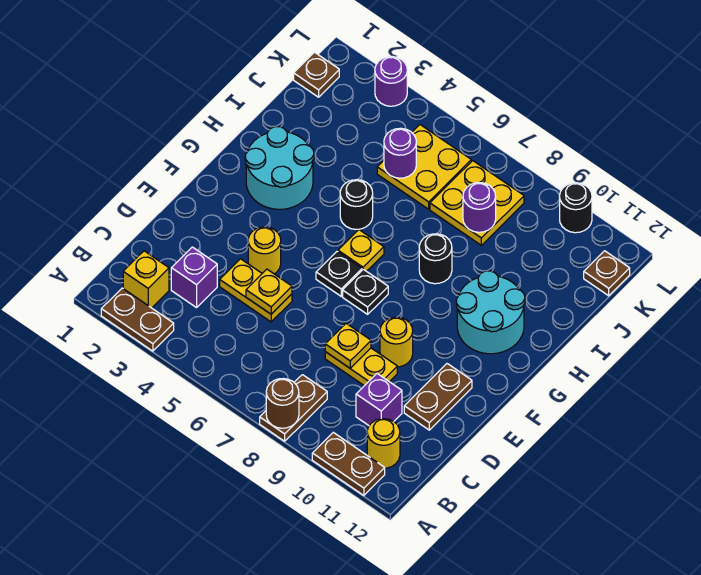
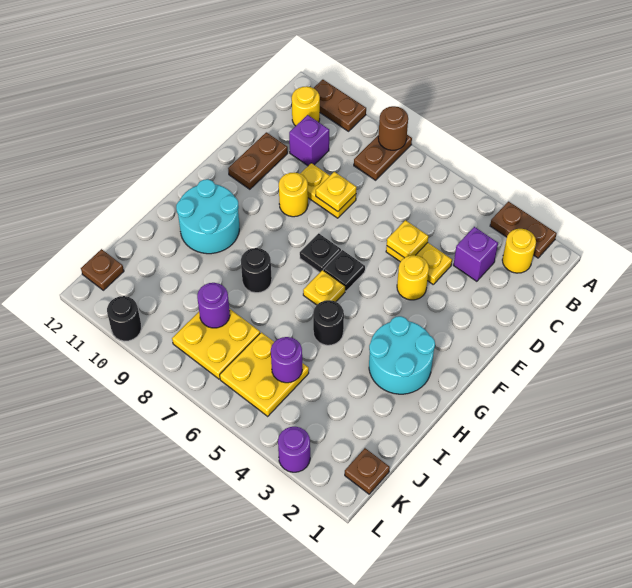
yellow brick B2 level 1 -> yellow round brick B2 level 1

